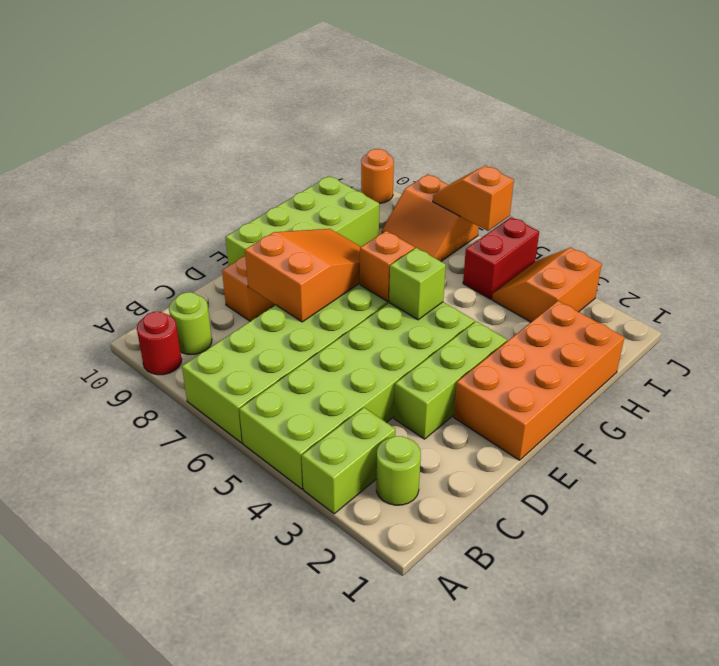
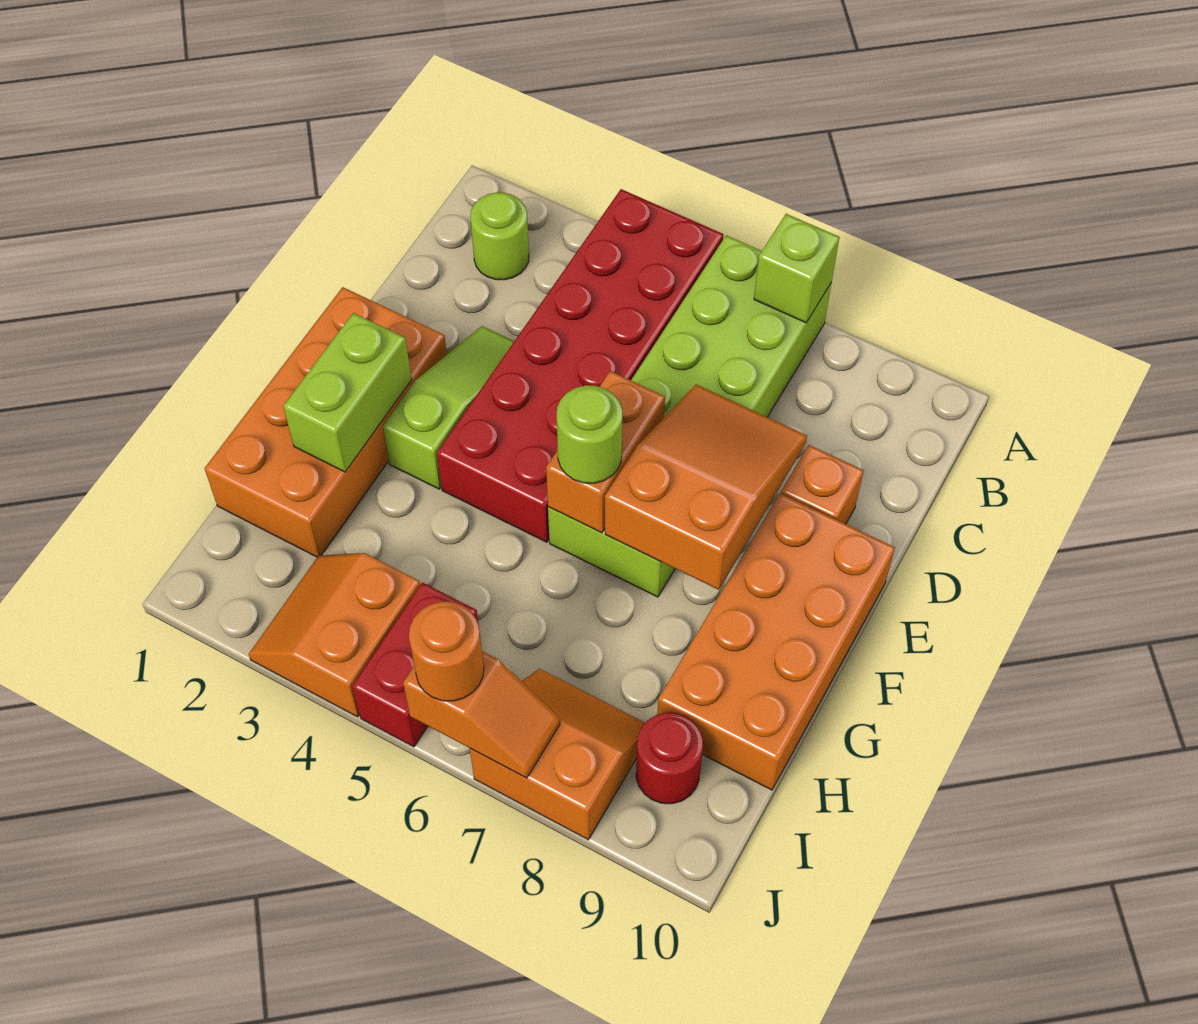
lime brick A3:B3 level 1 -> lime brick F2:G2 level 2
lime brick A4:F5 level 1 -> red brick A4:F5 level 1
red round brick A9 level 1 -> red round brick I9 level 1
lime round brick B9 level 1 -> lime round brick F6 level 3
lime brick D3:F3 level 1 -> lime slope D3:F3 level 1 top F
orange slope D7:F8 level 2 top D -> orange slope D7:F8 level 2 top F
lime brick E9:H10 level 1 -> orange brick E9:H10 level 1
lime brick F5 level 2 -> lime brick A7 level 2
orange brick F6 level 2 -> orange brick E6:F6 level 2
orange slope I3:J4 level 1 top 3 -> orange slope I3:J4 level 1 top 4
orange round brick J10 level 1 -> orange round brick J6 level 3

